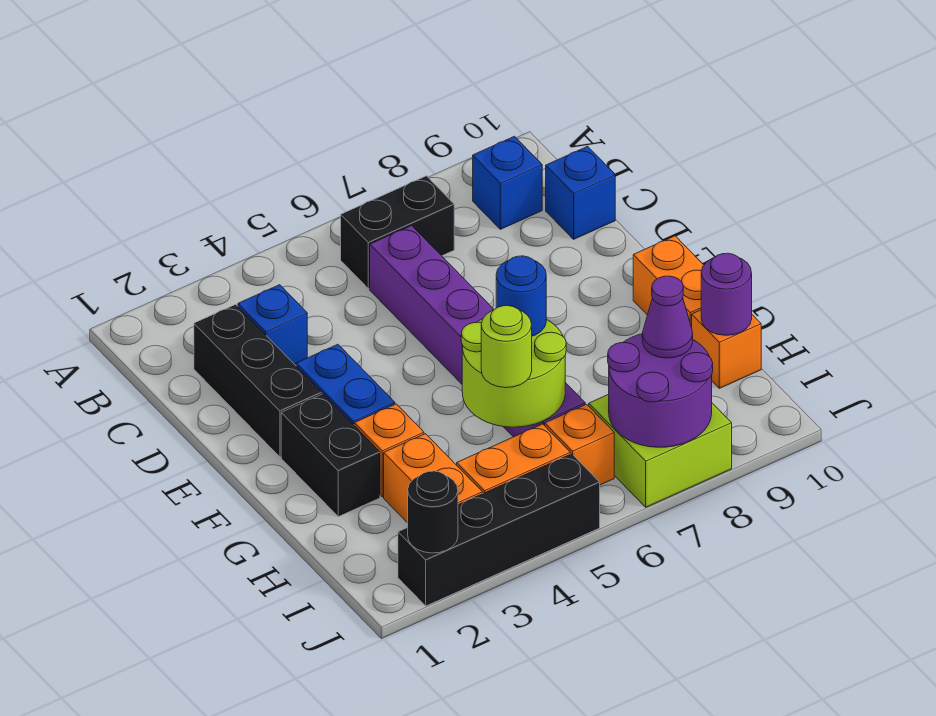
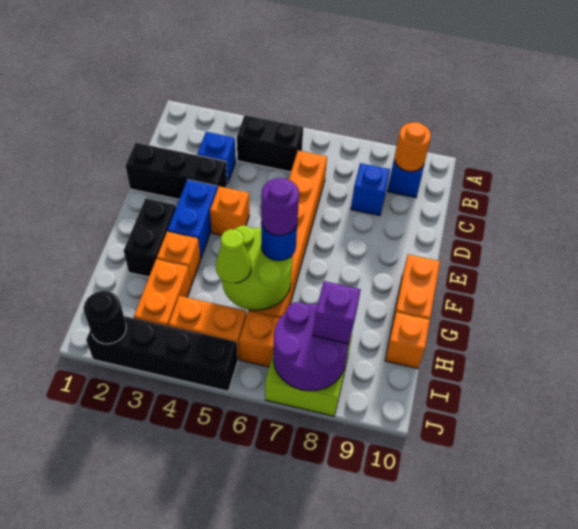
black brick B6:B7 level 1 -> black brick B4:B5 level 1
none -> orange round brick B9 level 2
black brick C2:E2 level 1 -> black brick D1:D3 level 1
purple brick C6:H6 level 1 -> orange brick C6:H6 level 1
blue brick C10 level 1 -> blue brick C8 level 1
none -> orange brick E4 level 1
lime round brick H5 level 3 -> lime cone H5 level 3
purple round brick H10 level 2 -> purple round brick G6 level 4
purple cone I8 level 3 -> purple brick I8 level 3

